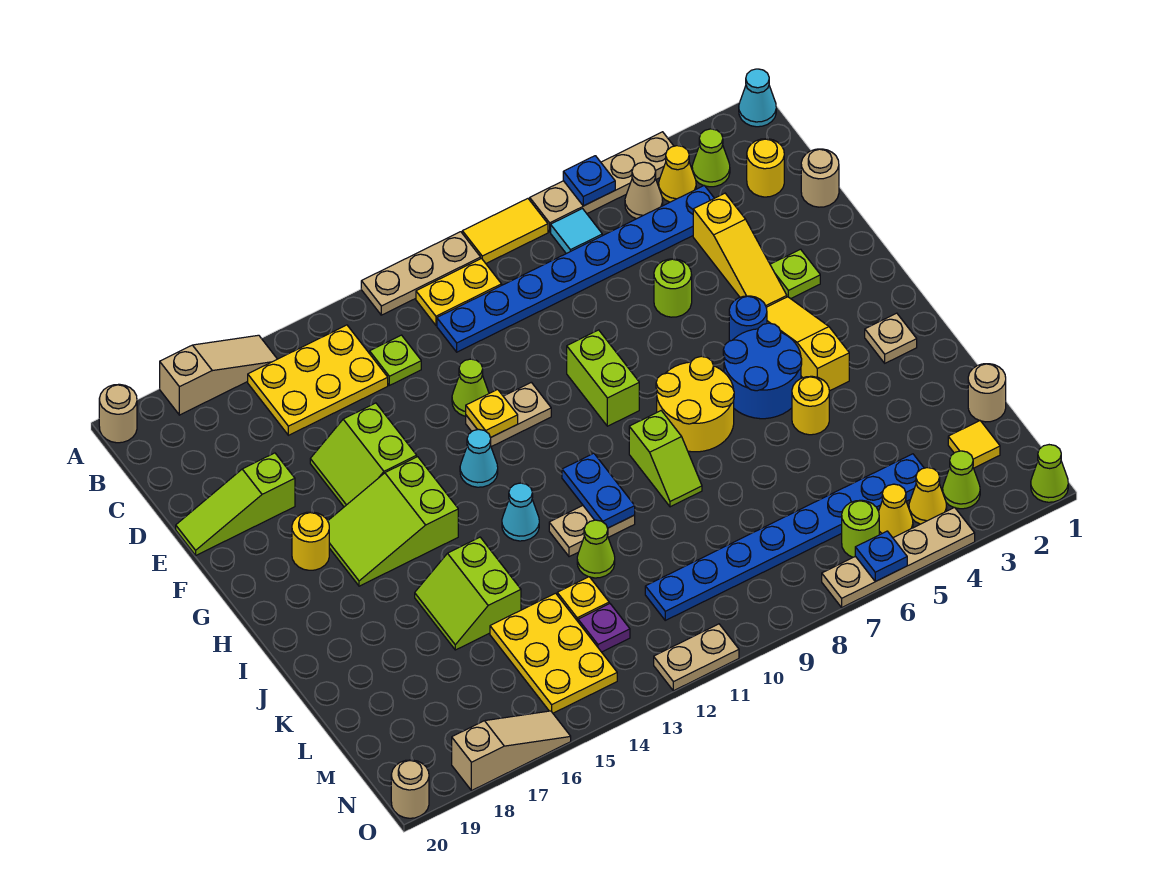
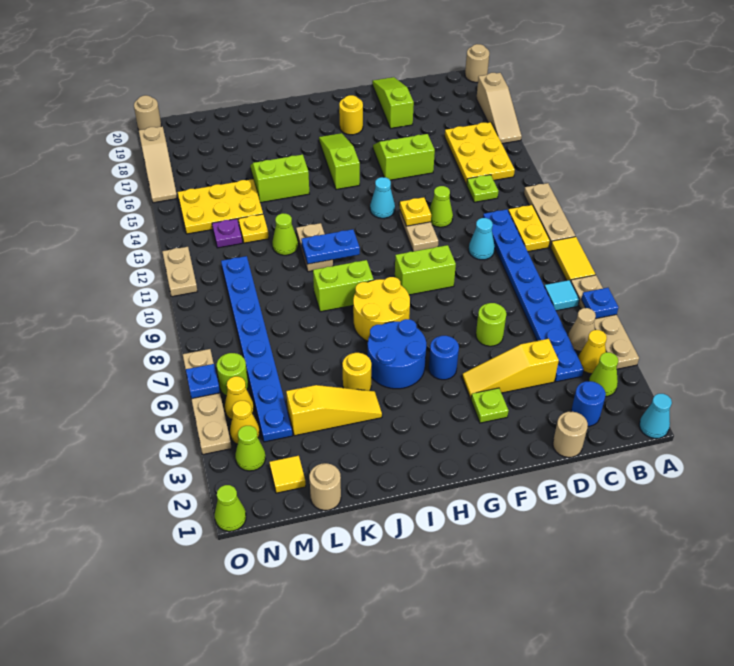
yellow round brick C2 level 1 -> blue round brick C2 level 1
yellow slope G4:I4 level 1 top I -> yellow slope J4:L4 level 1 top L
lime slope G15:H17 level 1 top 15 -> lime slope H15:H17 level 1 top 15
tan plate I2 level 1 -> none
lime slope I9:J9 level 1 top I -> lime brick I9:J9 level 1
cyan cone I13 level 1 -> cyan cone D10 level 1

